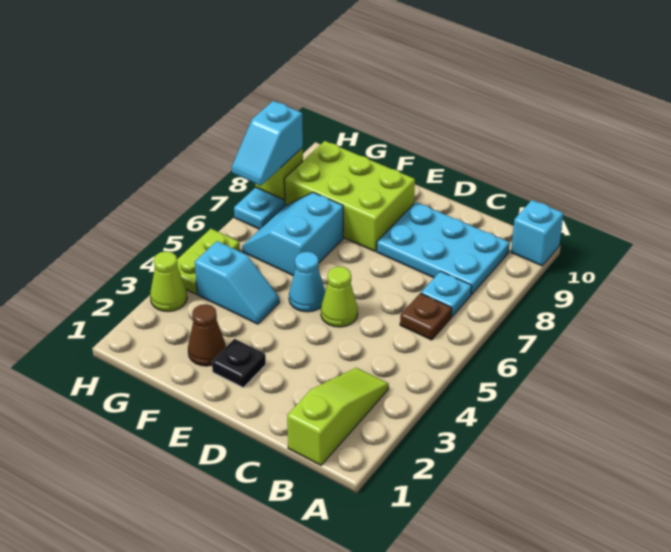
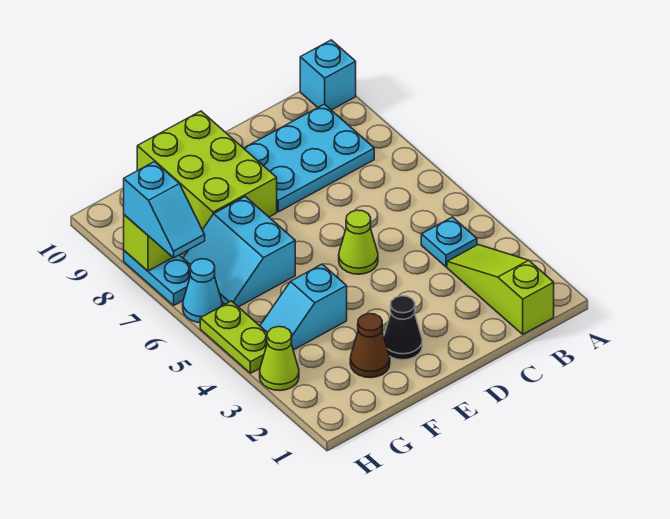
brown plate B6 level 1 -> none
cyan plate B7 level 1 -> cyan plate B4 level 1
black plate E2 level 1 -> black cone E2 level 1
cyan cone E5 level 1 -> cyan cone H6 level 1
lime brick E8:G9 level 1 -> lime brick E8:F10 level 1
cyan slope F4:G4 level 1 top G -> cyan slope F4:G4 level 1 top F

